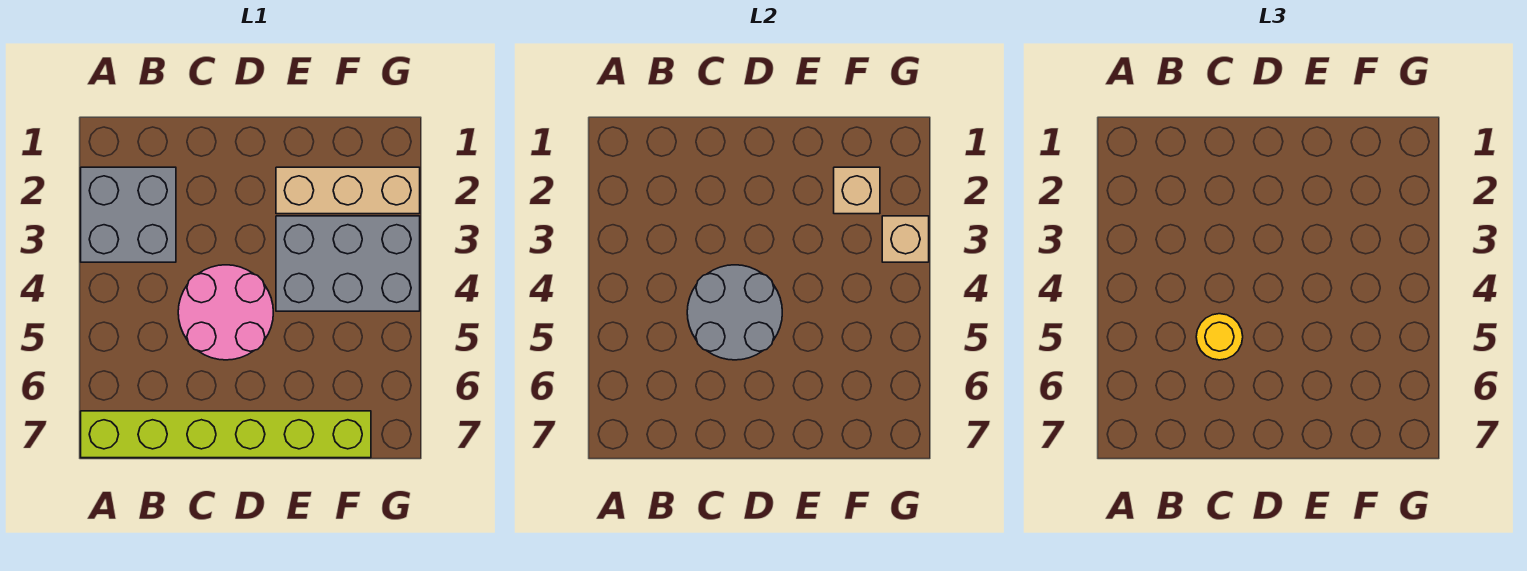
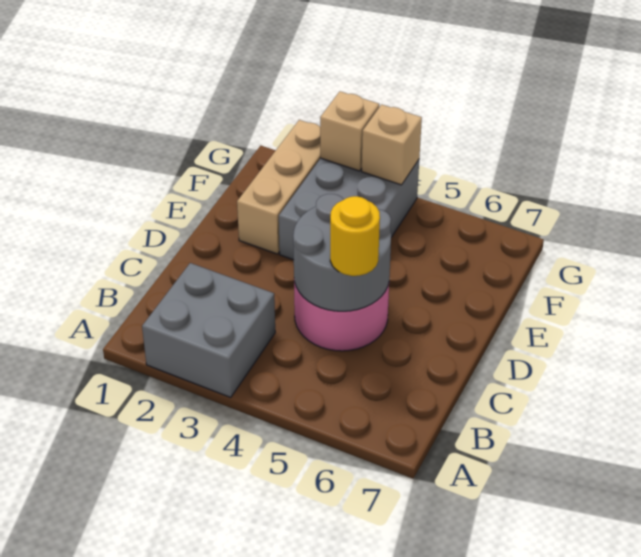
lime brick A7:F7 level 1 -> none
tan brick F2 level 2 -> tan brick G4 level 2

